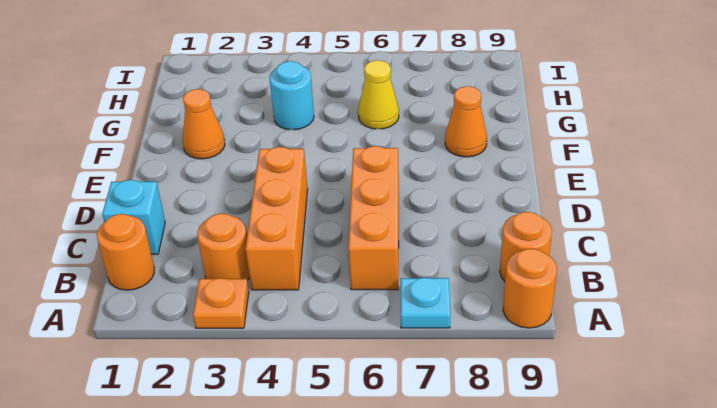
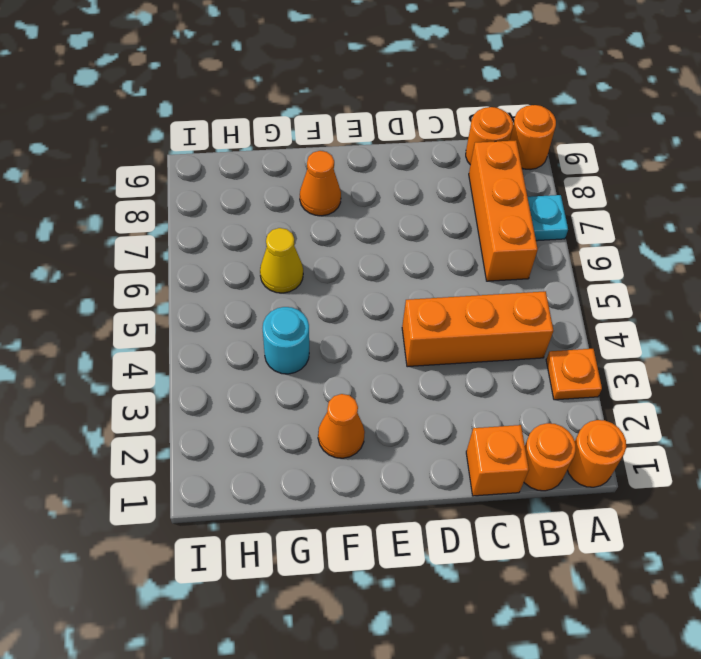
orange round brick B3 level 1 -> orange round brick A1 level 1
orange brick B6:D6 level 1 -> orange brick B6:B8 level 1
cyan brick C1 level 1 -> orange brick C1 level 1

